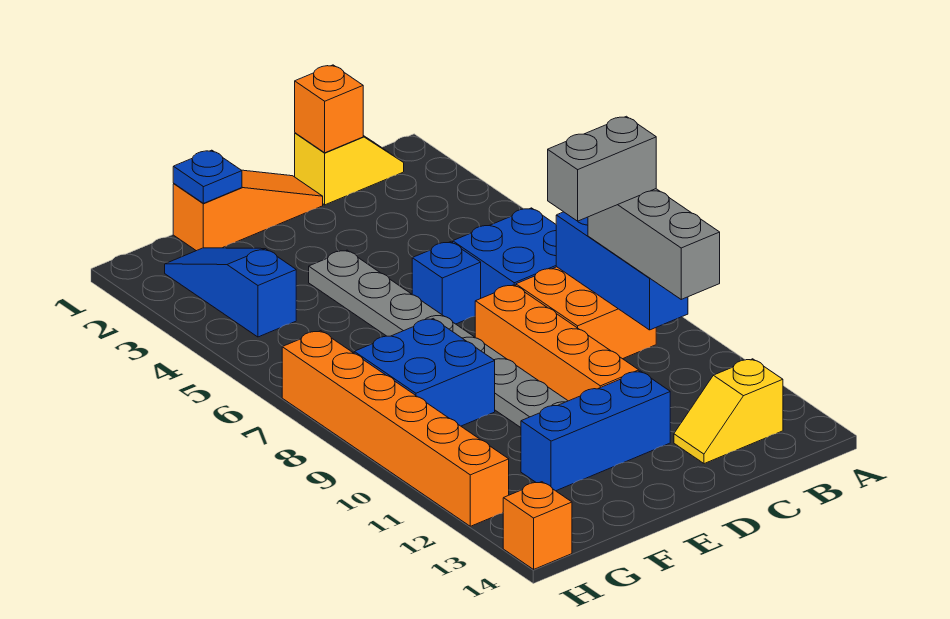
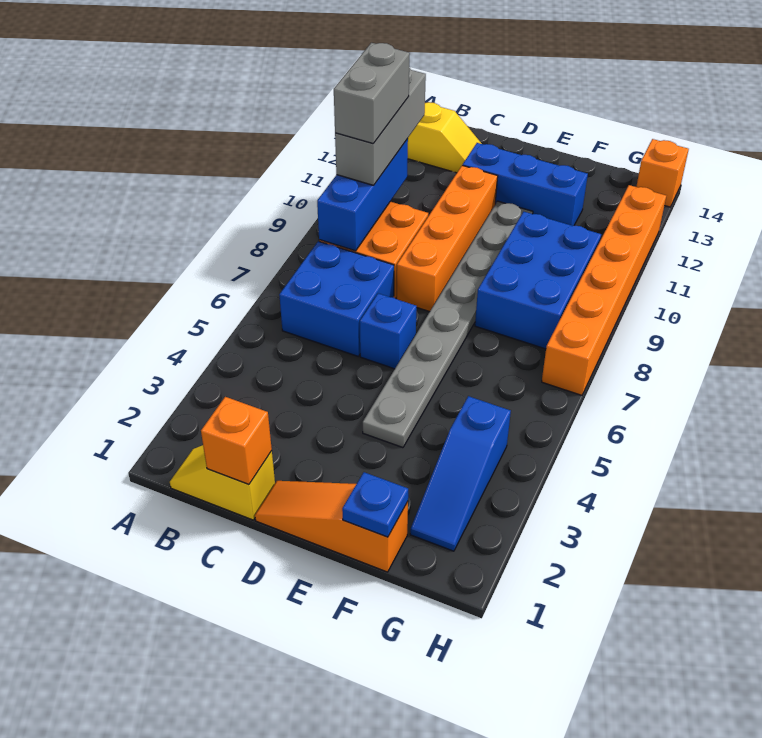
grey brick B9:C9 level 4 -> grey brick B9:B10 level 4
blue brick F8:G9 level 1 -> blue brick F8:G10 level 1

